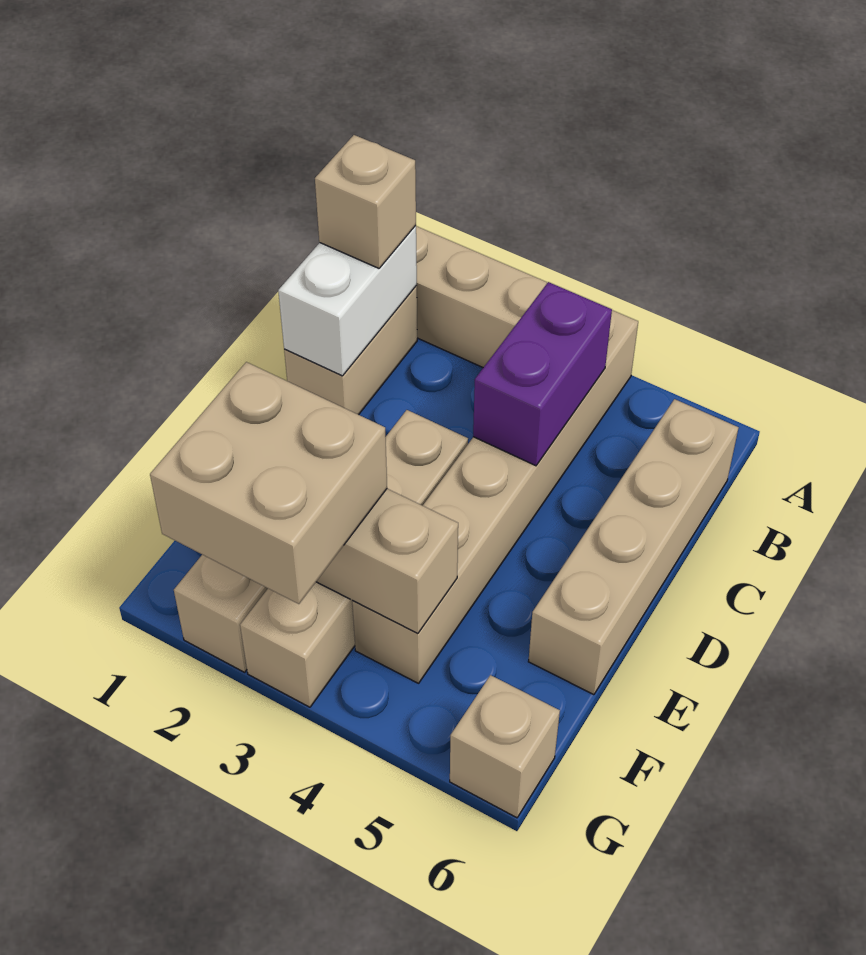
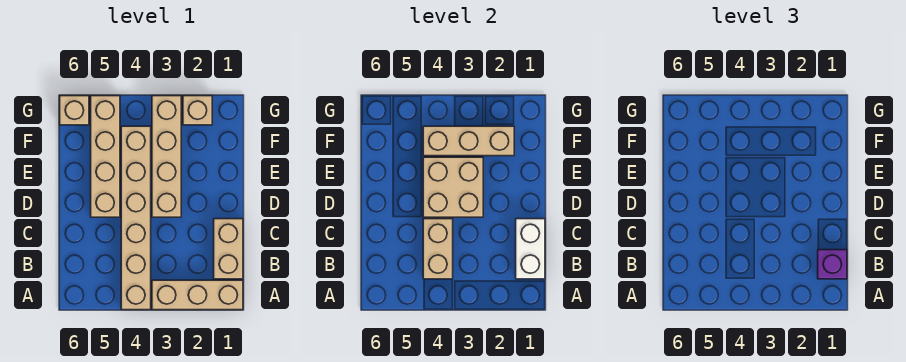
tan brick B1 level 3 -> purple brick B1 level 3
purple brick B4:C4 level 2 -> tan brick B4:C4 level 2
tan brick B6:E6 level 1 -> tan brick D5:G5 level 1
tan brick F2:G3 level 3 -> tan brick D3:E4 level 2

